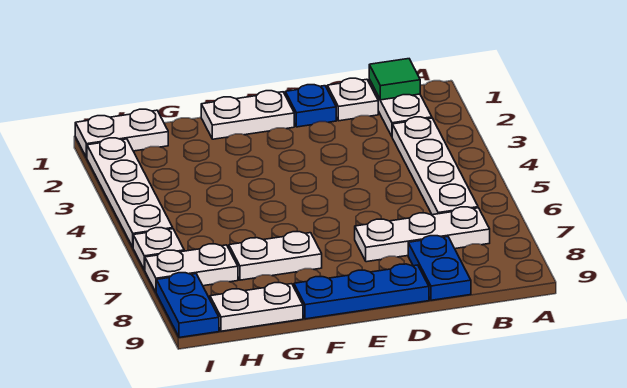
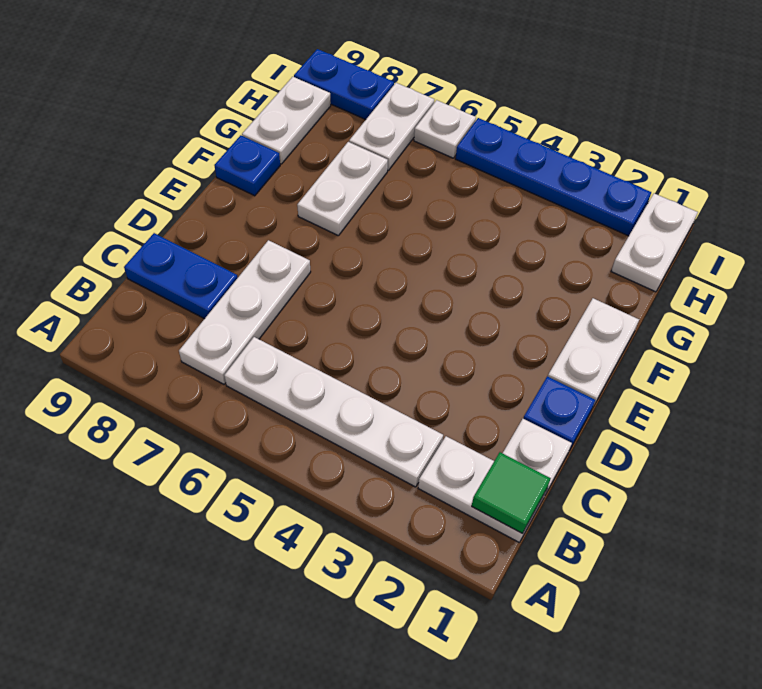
blue plate D9:F9 level 1 -> blue plate F9 level 1
white plate I2:I5 level 1 -> blue plate I2:I5 level 1

